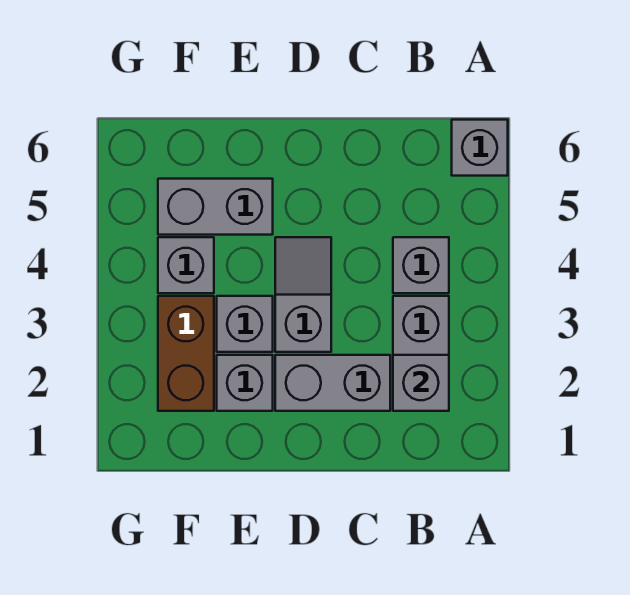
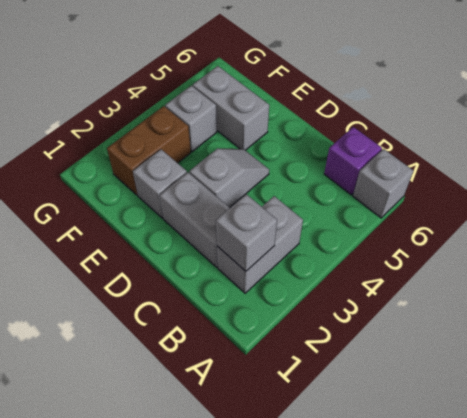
grey brick B4 level 1 -> none
none -> purple brick B6 level 1
grey brick E3 level 1 -> none

